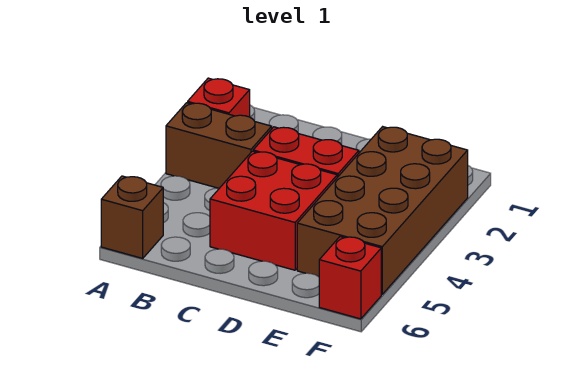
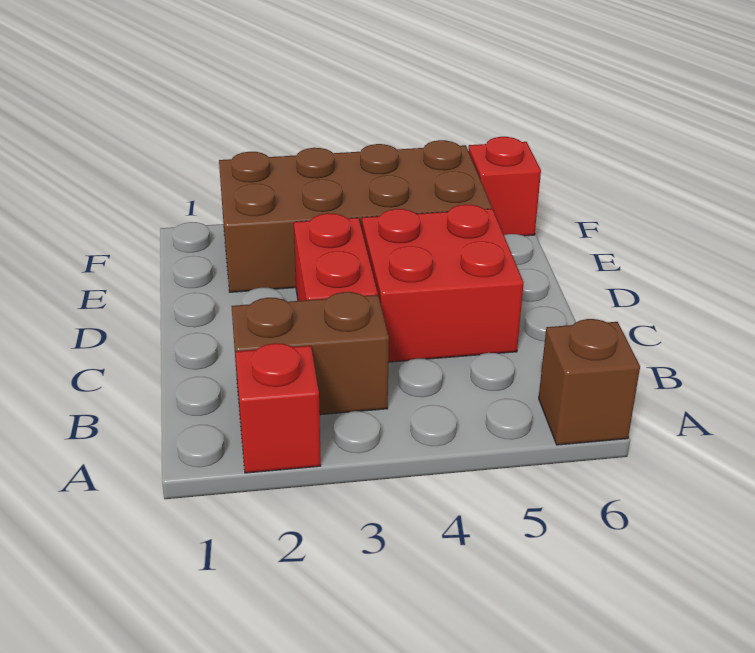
brown brick A3:B3 level 1 -> brown brick B2:B3 level 1

